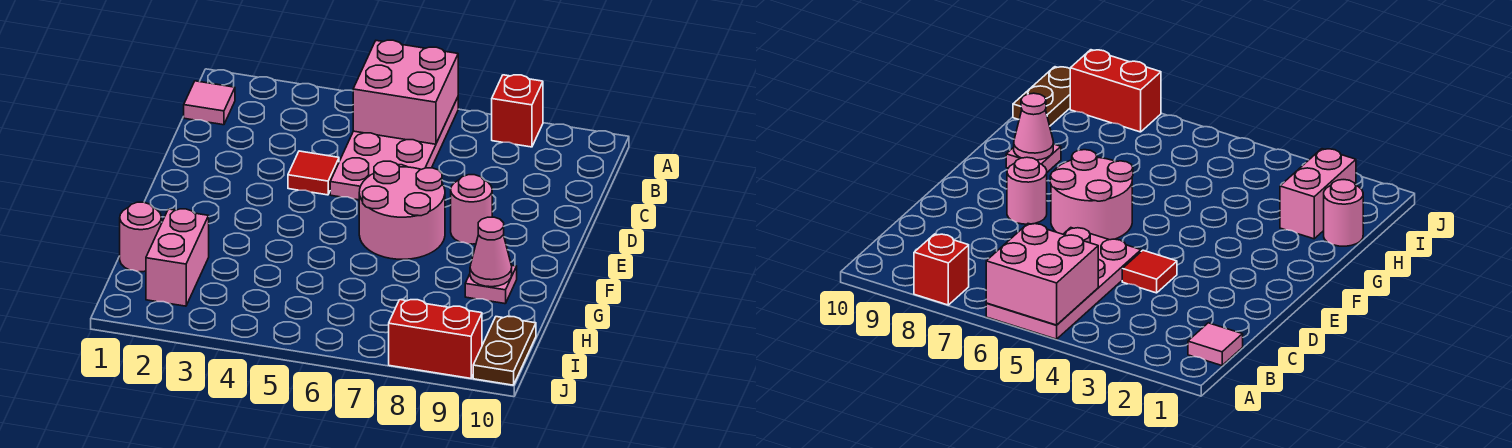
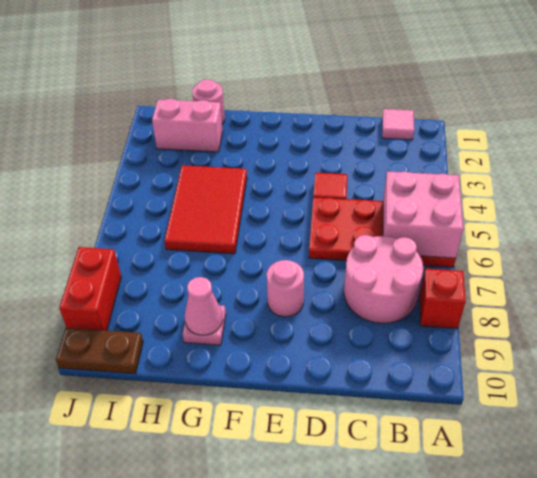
pink plate A5:D6 level 1 -> red plate A5:D6 level 1
pink round brick E6:F7 level 1 -> pink round brick B7:C8 level 1
none -> red tile G4:H6 level 1

